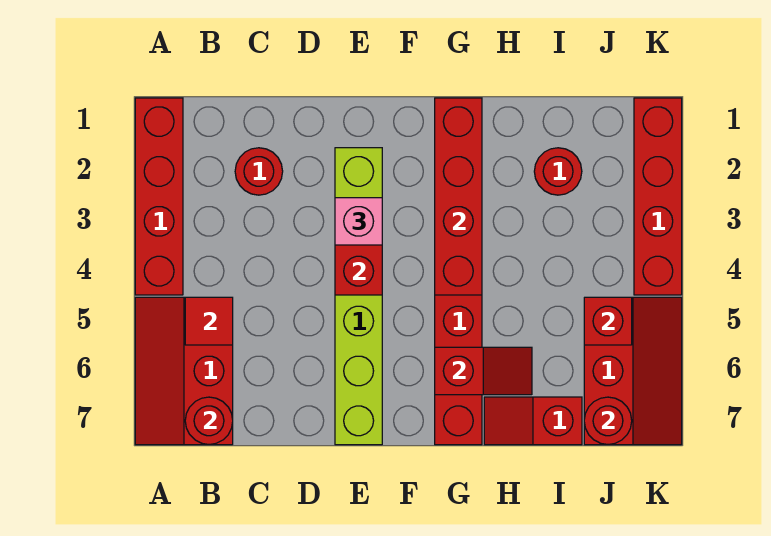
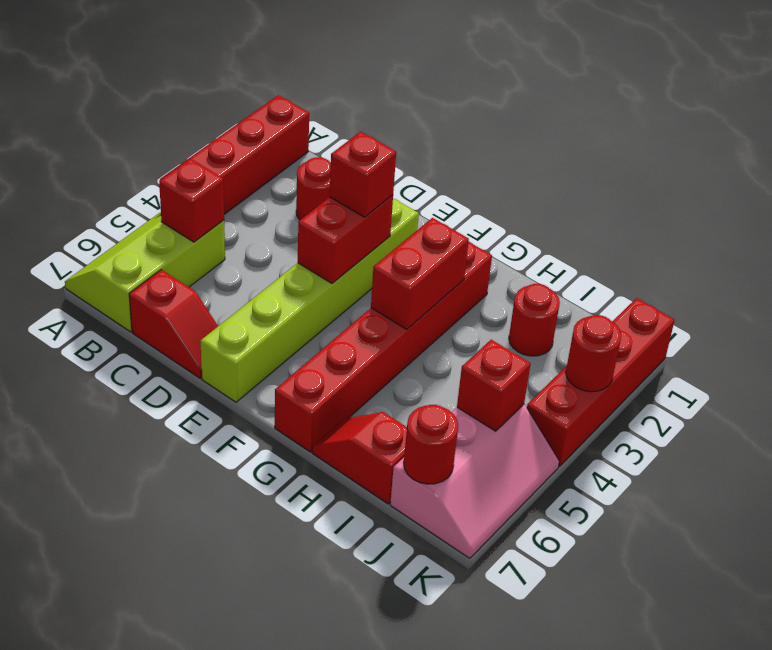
red slope A5:B7 level 1 top B -> lime slope A5:B7 level 1 top B
red tile B5 level 2 -> red brick B5 level 2
red round brick B7 level 2 -> red round brick K3 level 2
pink brick E3 level 3 -> red brick E3 level 3
red brick G1:G4 level 2 -> red brick G3:G4 level 2
red slope G6:H6 level 2 top G -> red slope C7:D7 level 1 top C
red slope J5:K7 level 1 top J -> pink slope J5:K7 level 1 top J

